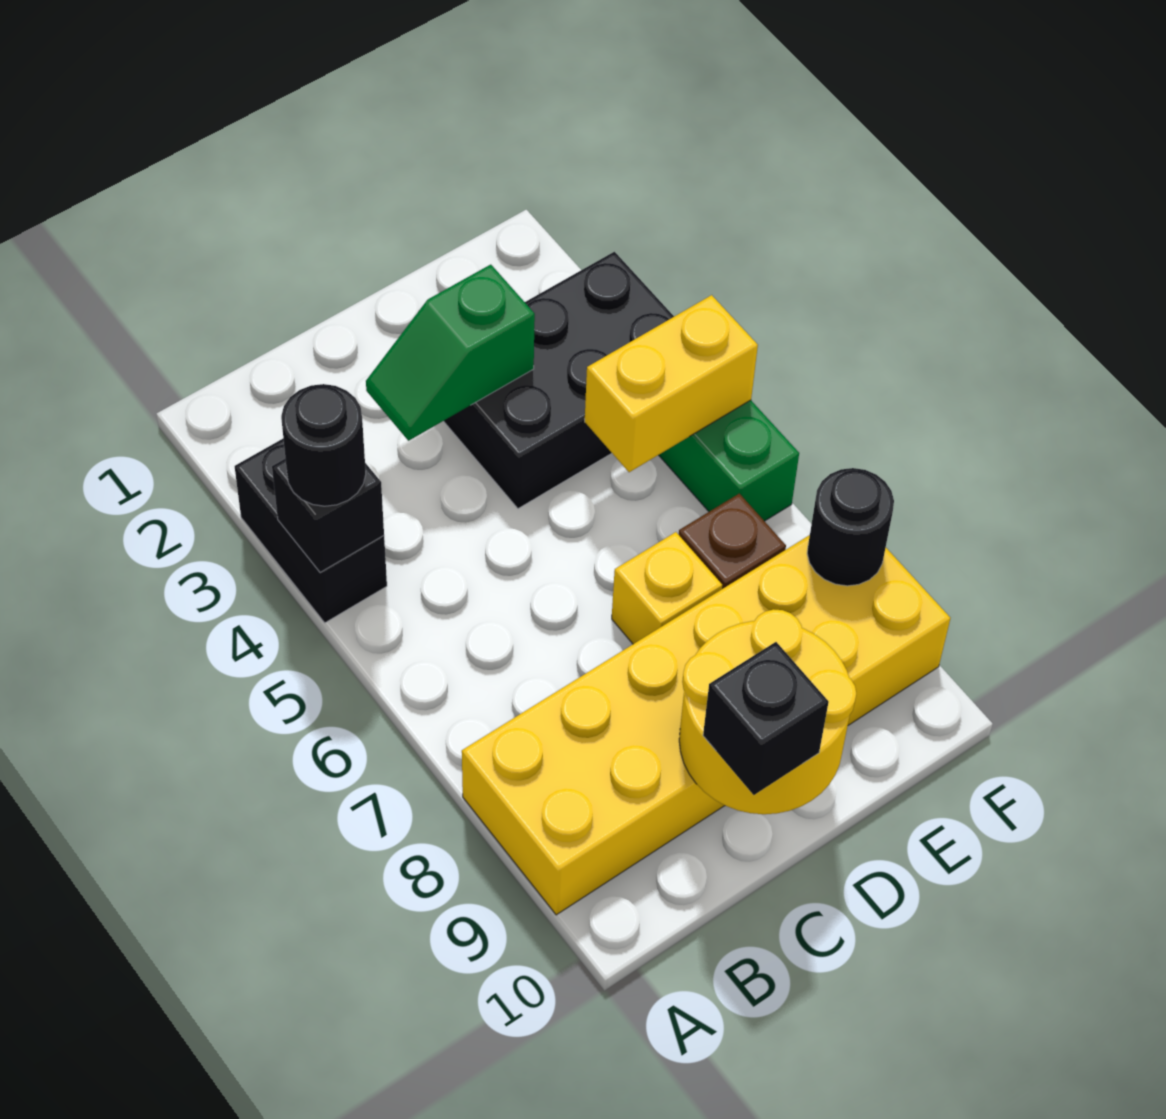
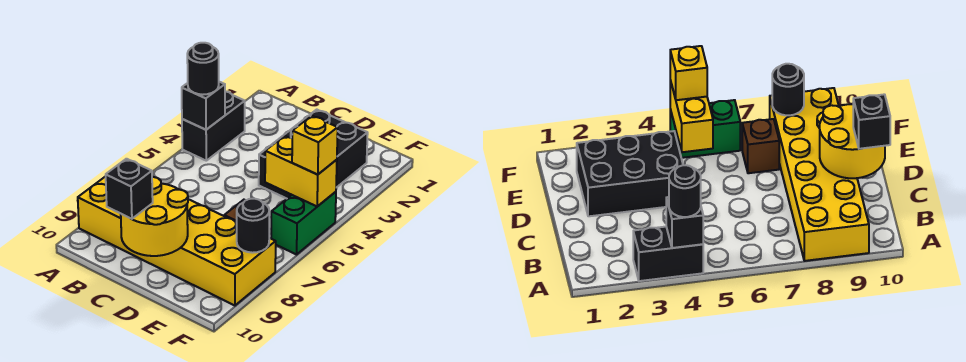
green slope C3:D3 level 2 top D -> none
black brick D3:F4 level 1 -> black brick D2:E4 level 1
yellow brick D7 level 1 -> yellow brick F5 level 3

